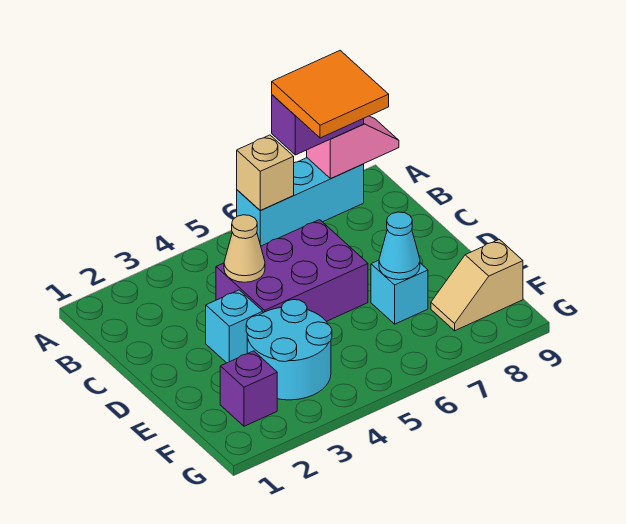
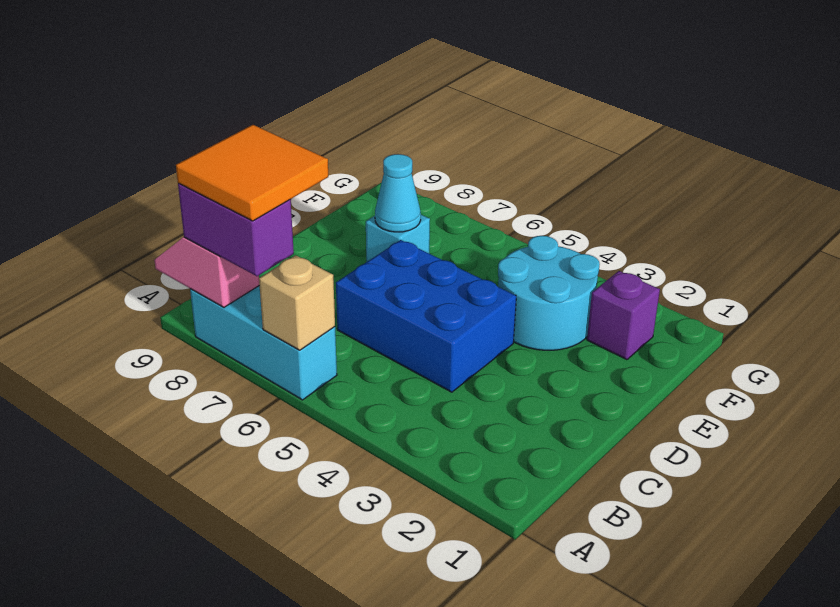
purple brick C4:D6 level 1 -> blue brick C4:D6 level 1
tan cone C4 level 2 -> none
cyan brick D3 level 1 -> none
tan slope F8:F9 level 1 top 9 -> none

